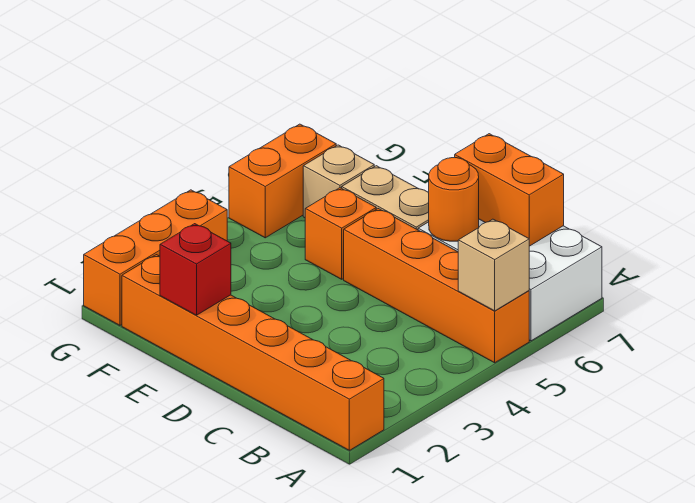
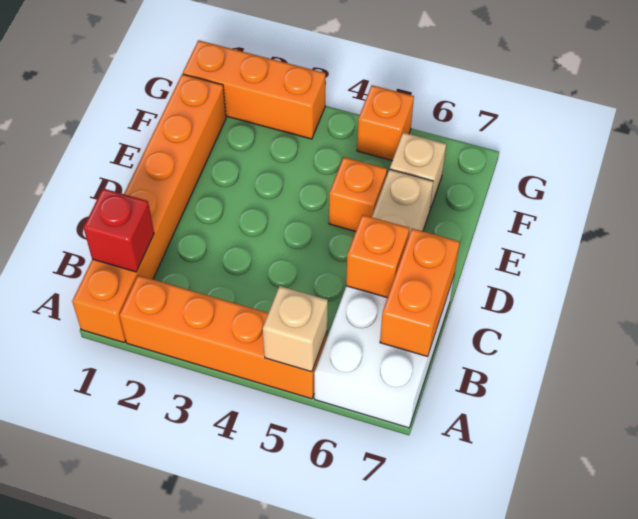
orange brick A5:D5 level 1 -> orange brick A2:A5 level 1
orange round brick C6 level 2 -> orange brick C6 level 2
red brick E1 level 2 -> red brick B1 level 2
orange brick G5:G6 level 1 -> orange brick G5 level 1

